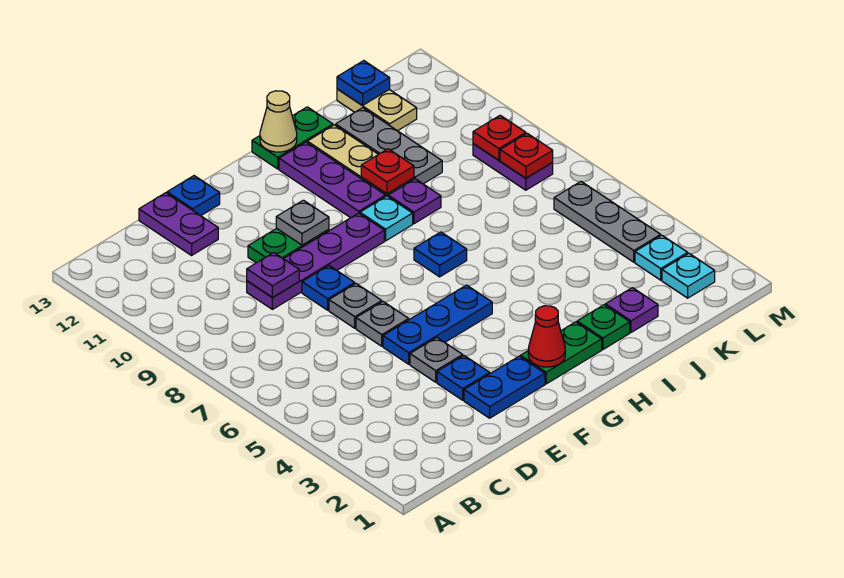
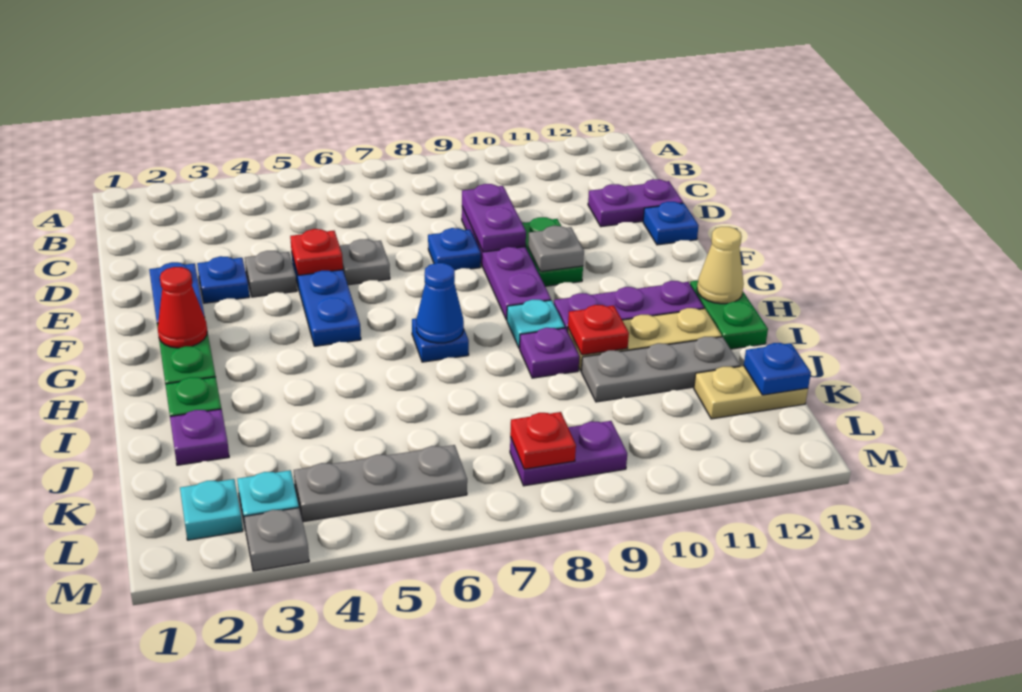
purple plate D9 level 2 -> purple plate D9:E9 level 2
grey plate E7 level 1 -> grey plate M3 level 1
none -> blue cone H7 level 2
red plate L9 level 2 -> red plate E5 level 2

